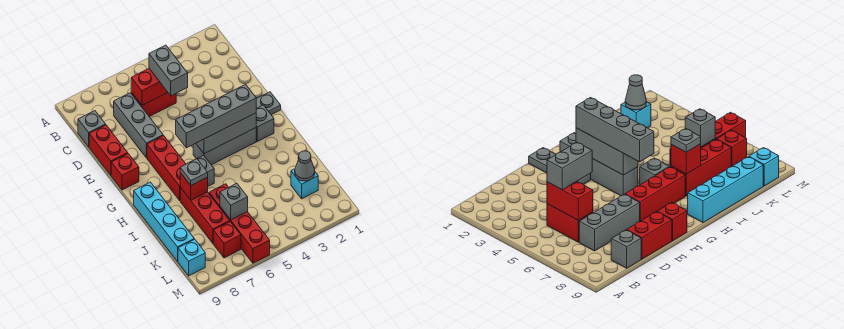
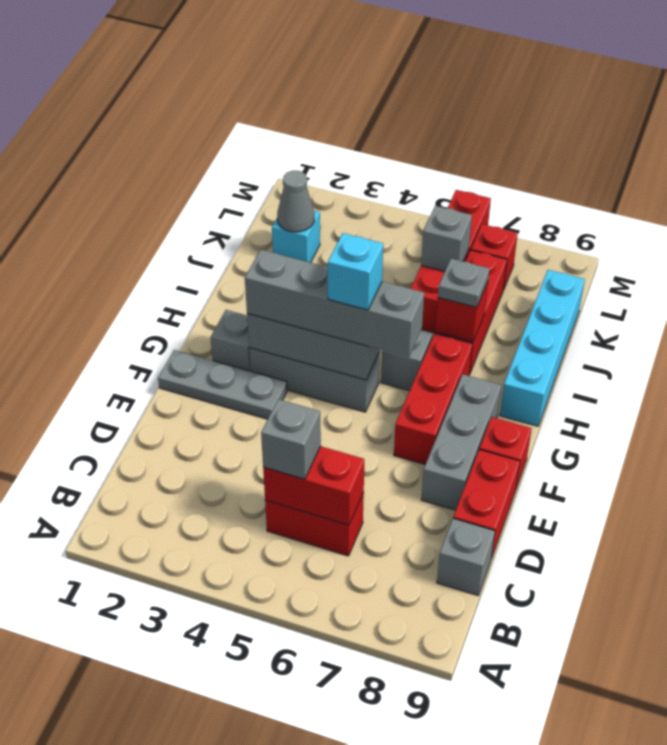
grey brick C5:D5 level 3 -> grey brick C5 level 3
grey brick C7:E7 level 1 -> grey brick E8:G8 level 1
cyan brick L9 level 1 -> cyan brick G5 level 4

